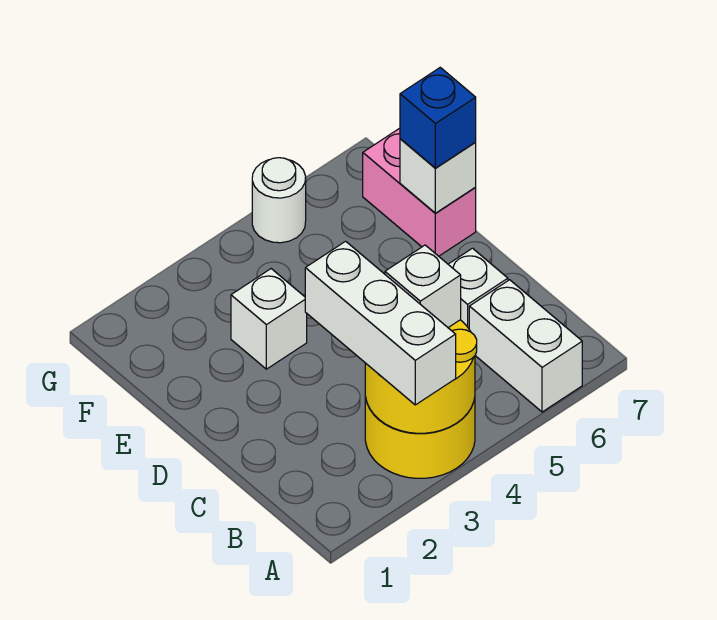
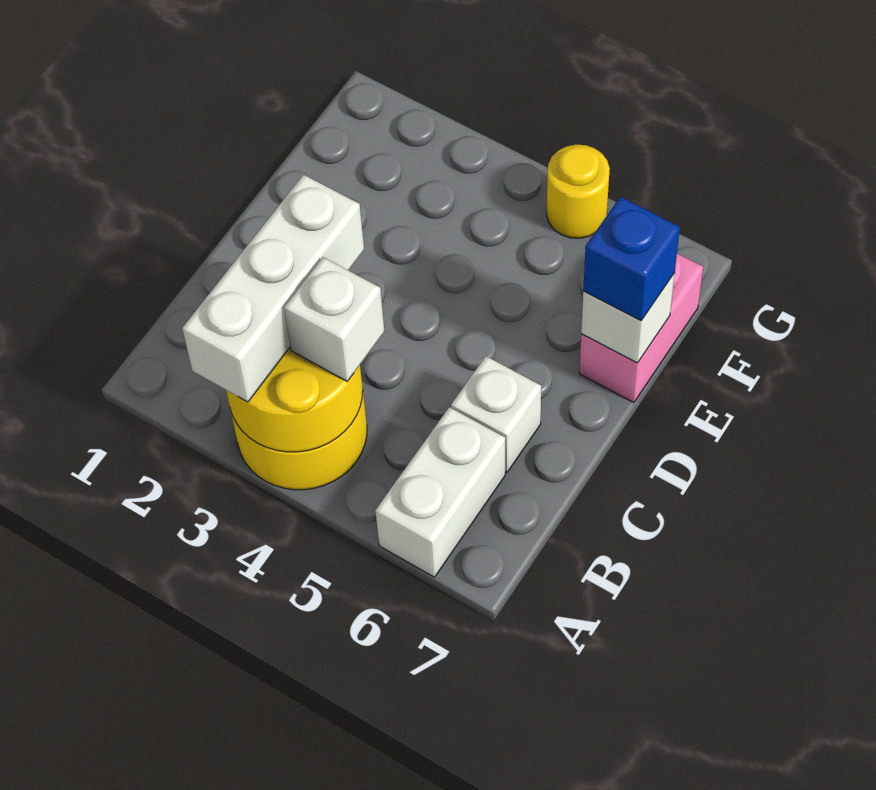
white brick E3 level 1 -> none
white round brick G5 level 1 -> yellow round brick G5 level 1

